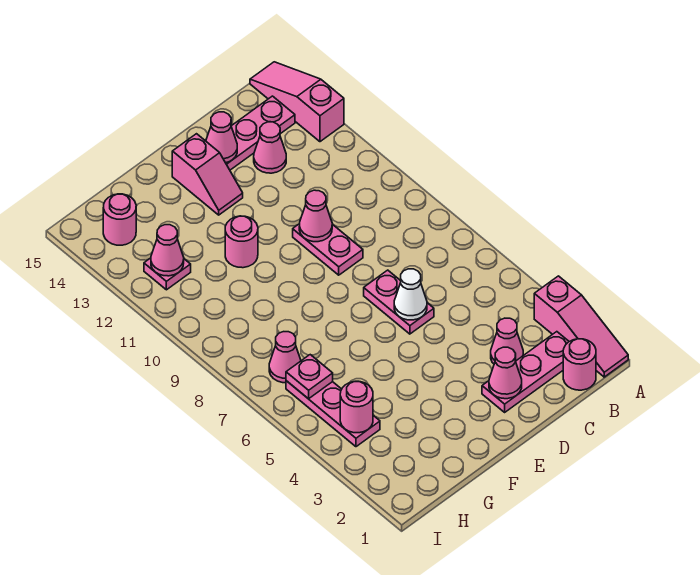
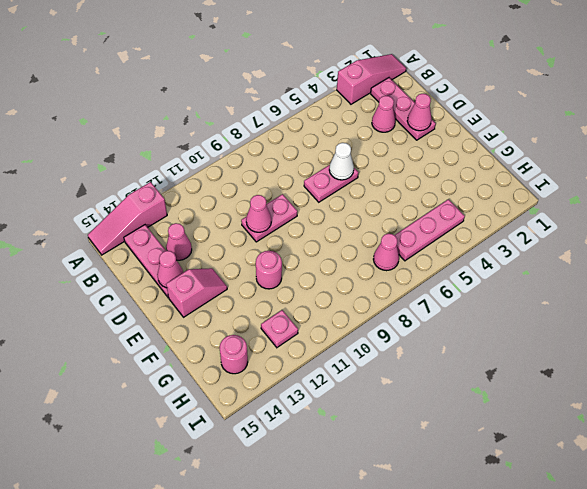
pink round brick B1 level 1 -> none
pink round brick H4 level 2 -> none
pink plate H6 level 2 -> none
pink cone H12 level 2 -> none

